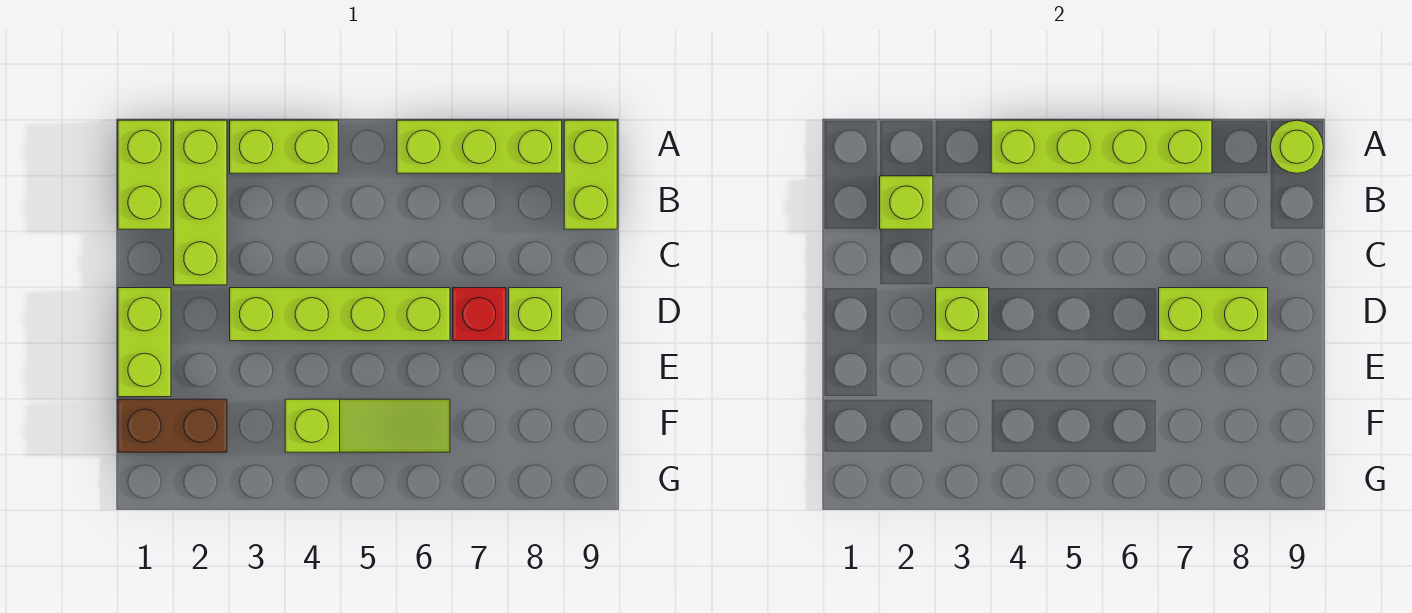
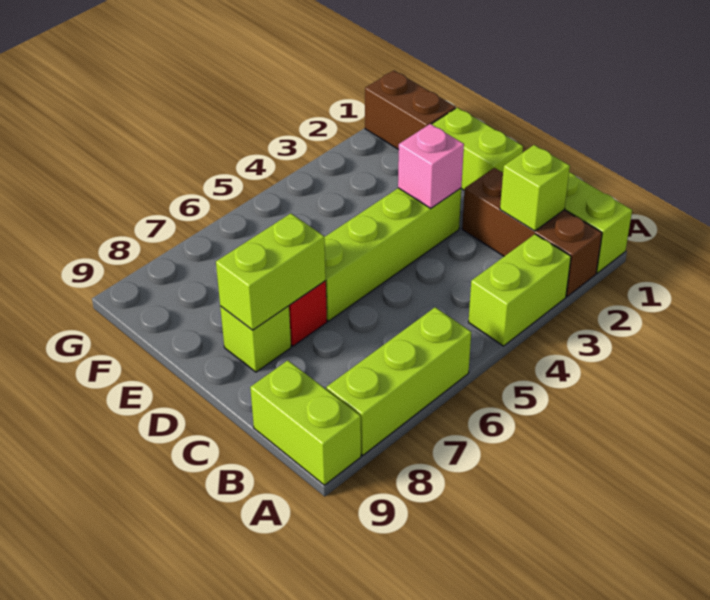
lime brick A2:C2 level 1 -> brown brick A2:C2 level 1
lime brick A4:A7 level 2 -> none
lime round brick A9 level 2 -> none
lime brick D3 level 2 -> pink brick D3 level 2
brown brick F1:F2 level 1 -> brown brick F1:G1 level 1
lime slope F4:F6 level 1 top 4 -> none

